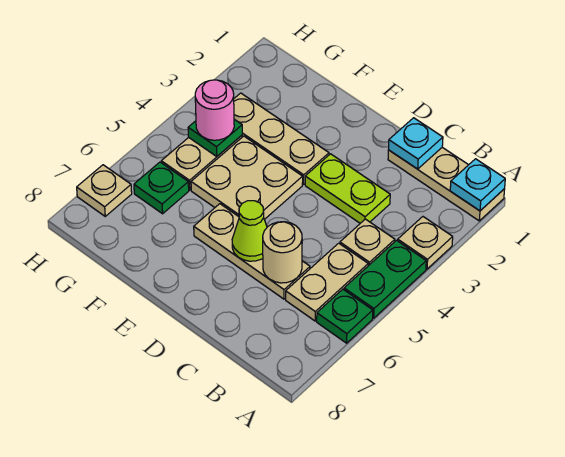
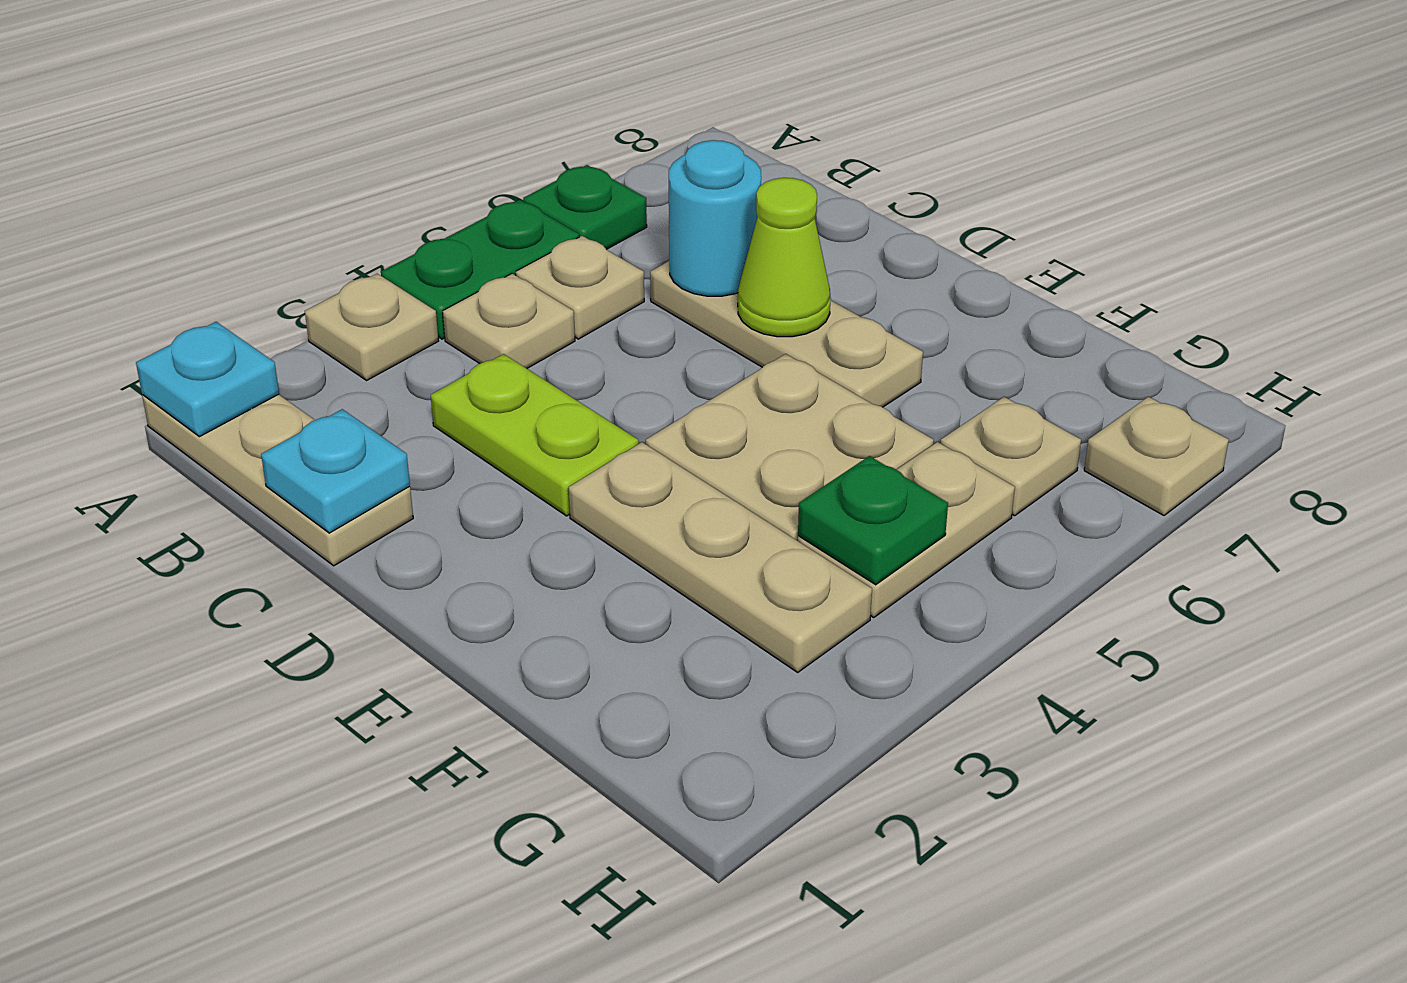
tan plate B5:B6 level 1 -> tan plate B5 level 1
tan round brick C6 level 2 -> cyan round brick C6 level 2
pink round brick G4 level 3 -> none
green plate G6 level 1 -> tan plate G6 level 1

